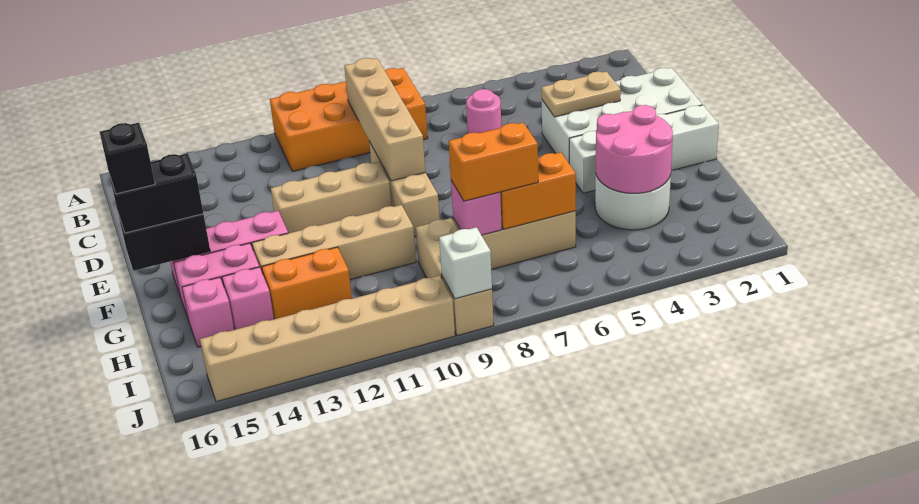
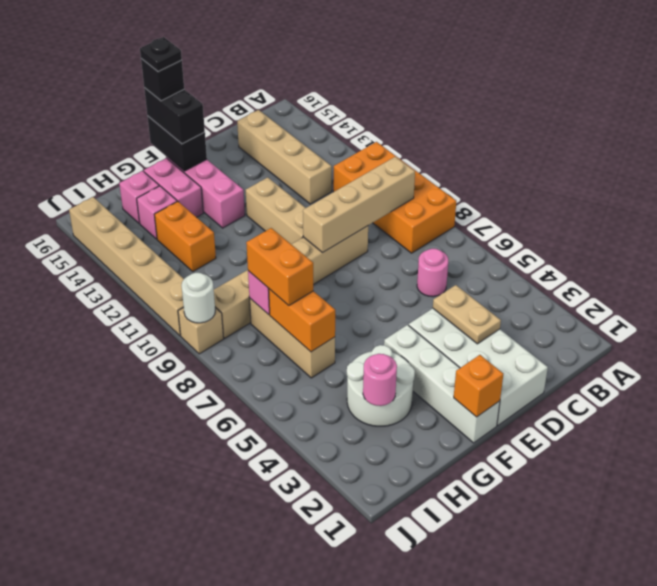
none -> orange brick F1 level 2
none -> black plate F16 level 5
pink round brick G3:H4 level 2 -> pink round brick H3 level 2
tan brick G10:G13 level 1 -> tan brick C12:C15 level 1
white brick J9 level 2 -> white round brick J9 level 2

